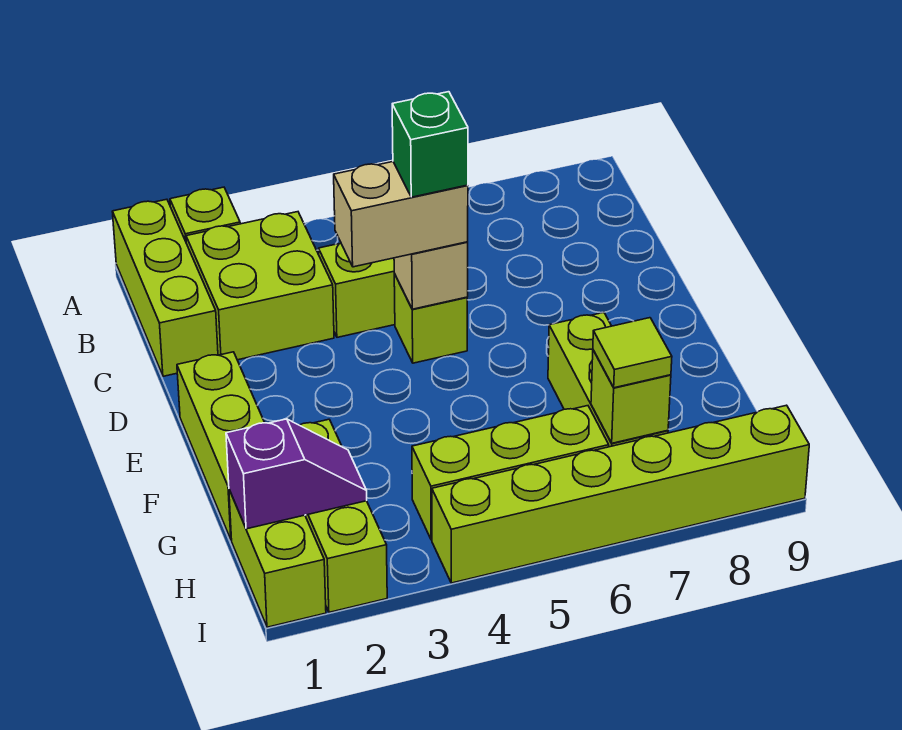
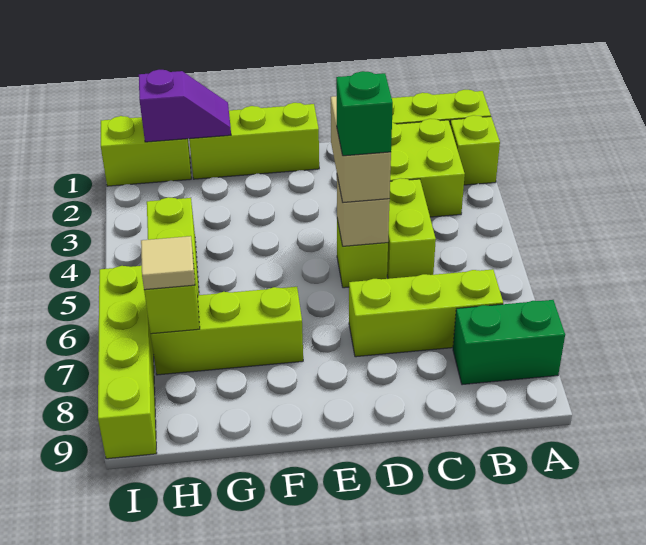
none -> green brick A8:B8 level 1
lime brick G2:I2 level 1 -> lime brick B7:D7 level 1
purple slope H1:H2 level 2 top 1 -> purple slope G1:H1 level 2 top H
lime tile H7 level 3 -> tan tile H7 level 3
lime brick I4:I9 level 1 -> lime brick I6:I9 level 1

